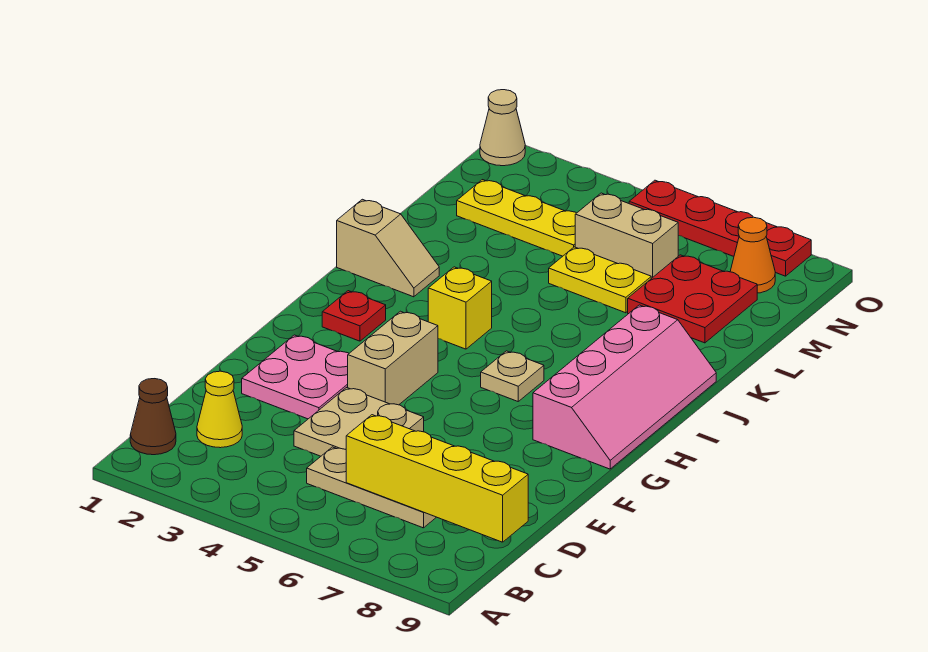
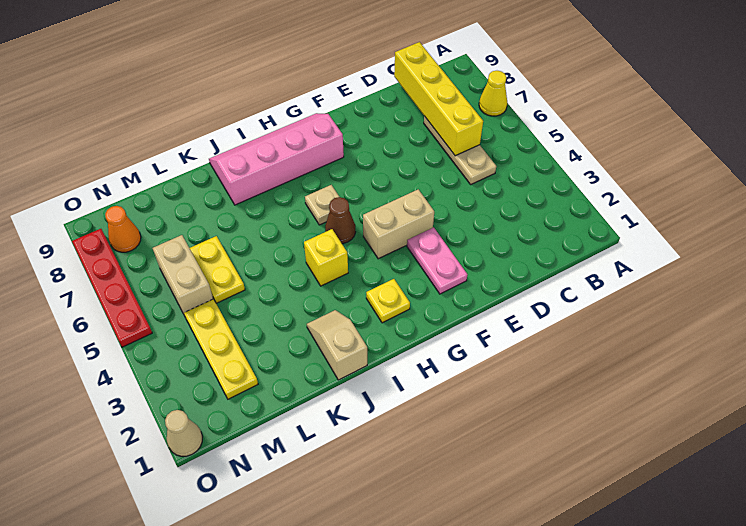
brown cone B1 level 1 -> brown cone H5 level 1
yellow cone C2 level 1 -> yellow cone A7 level 1
tan plate D4:E5 level 1 -> none
pink plate E2:F3 level 1 -> pink plate F2:F3 level 1
red plate H2 level 1 -> yellow plate H2 level 1
red plate L7:M8 level 1 -> none

